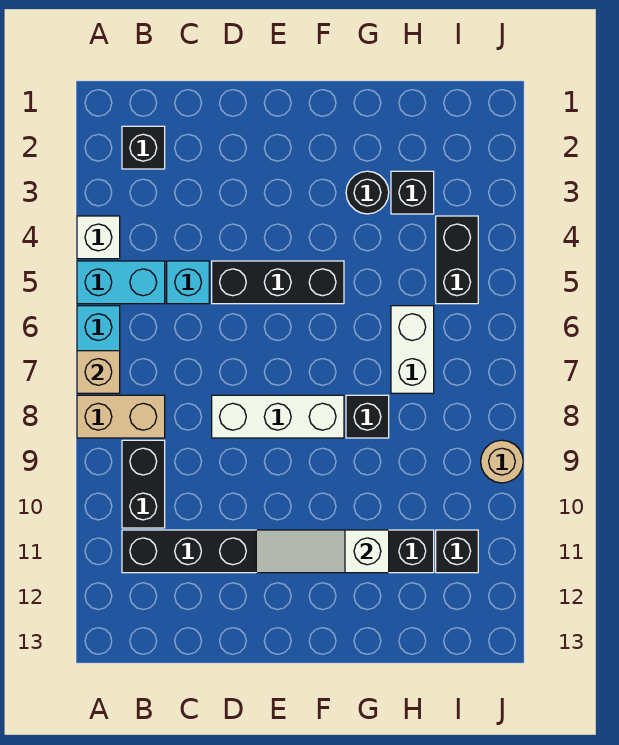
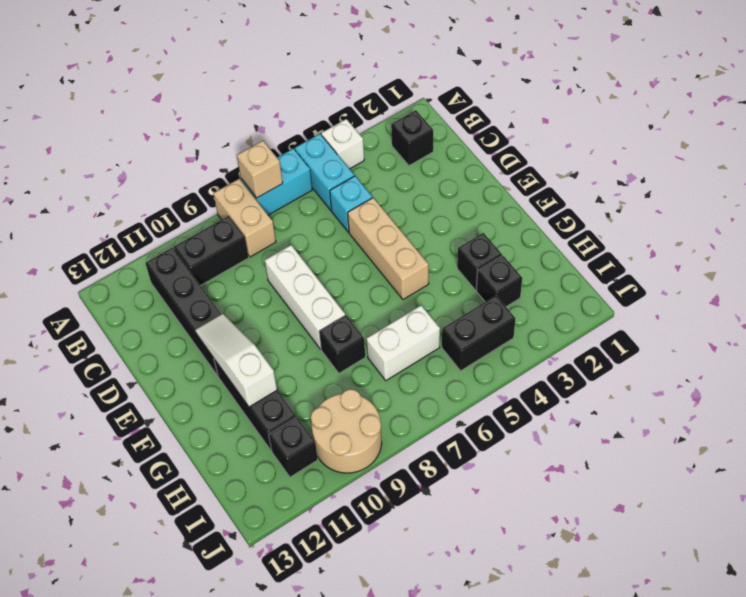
black brick D5:F5 level 1 -> tan brick D5:F5 level 1
black round brick G3 level 1 -> black brick G3 level 1
tan round brick J9 level 1 -> tan round brick I9:J10 level 1

